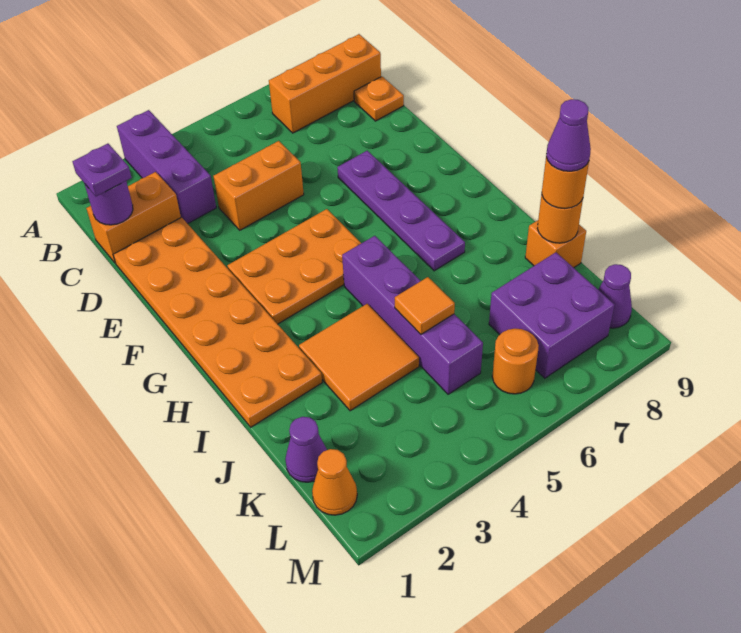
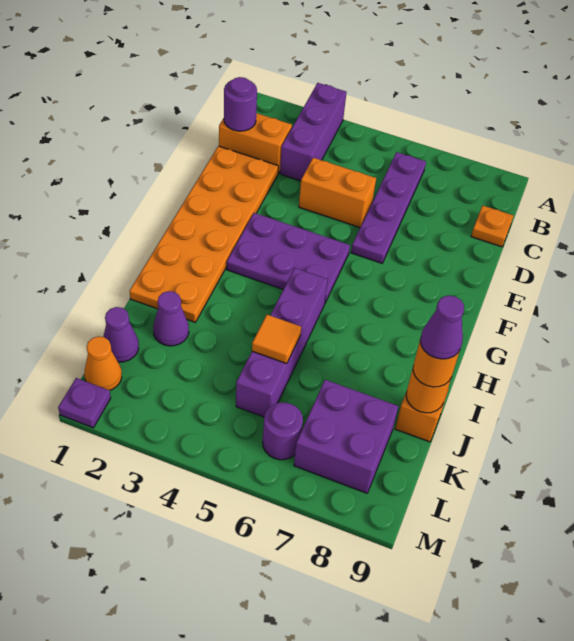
orange brick B7:B9 level 1 -> none
purple plate C1 level 3 -> purple plate M1 level 1
purple plate E7:H7 level 1 -> purple plate B6:E6 level 1
orange plate F3:G5 level 1 -> purple plate F3:G5 level 1
orange tile I3:J4 level 1 -> none
orange round brick L6 level 1 -> purple round brick L6 level 1
purple cone L9 level 1 -> purple cone J2 level 1

